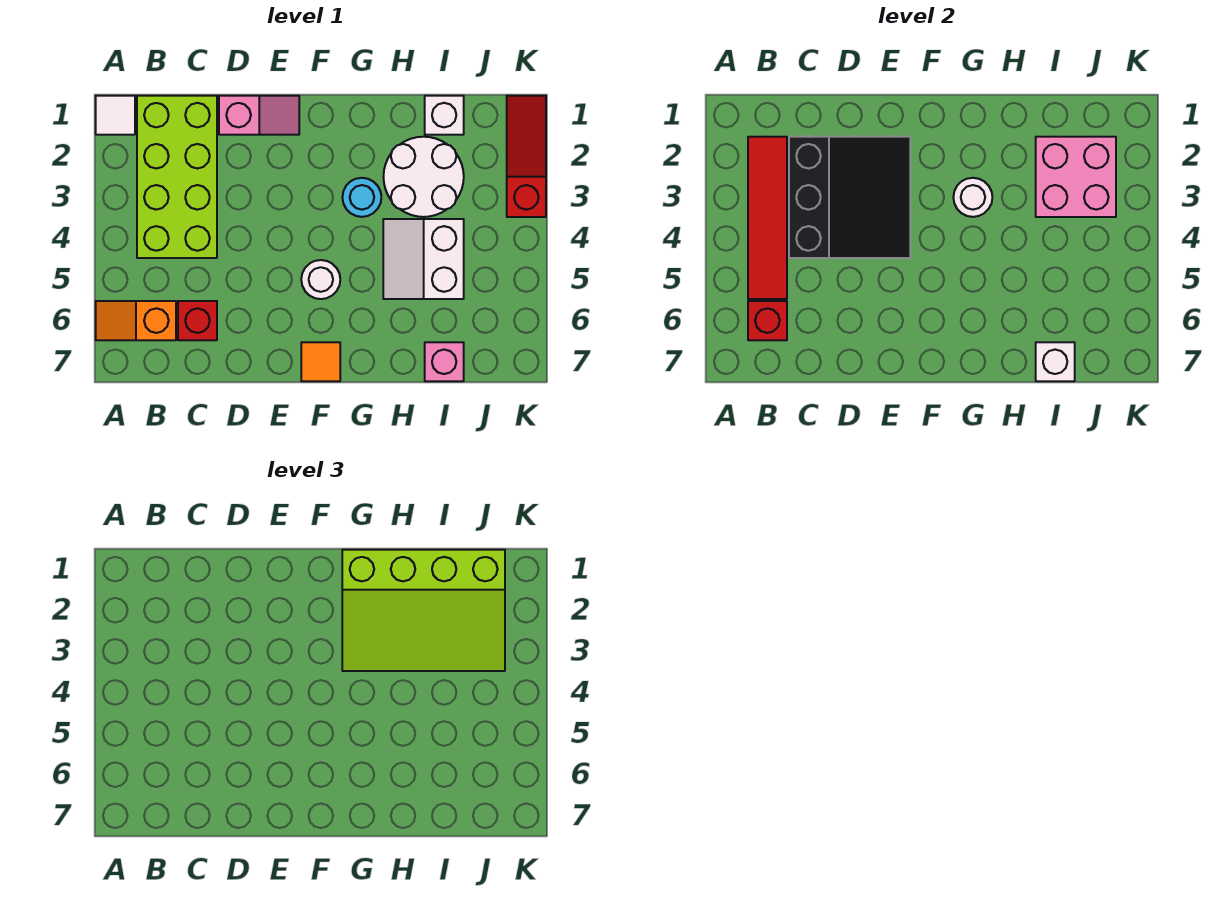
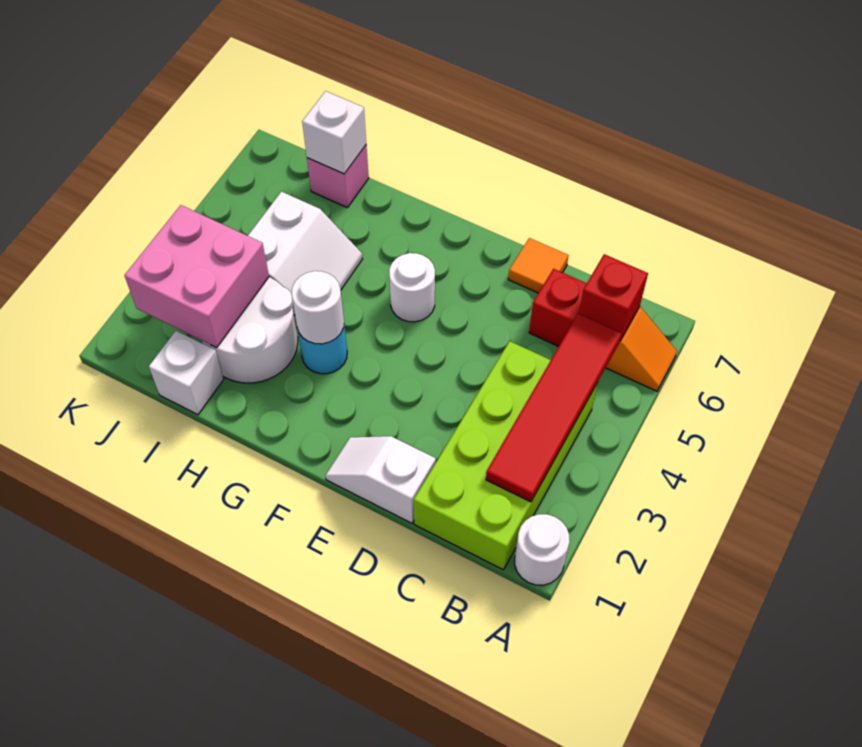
white tile A1 level 1 -> white round brick A1 level 1
black slope C2:E4 level 2 top C -> none
pink slope D1:E1 level 1 top D -> white slope D1:E1 level 1 top D
orange tile F7 level 1 -> orange tile D7 level 1
lime slope G1:J3 level 3 top 1 -> none
red slope K1:K3 level 1 top 3 -> none

